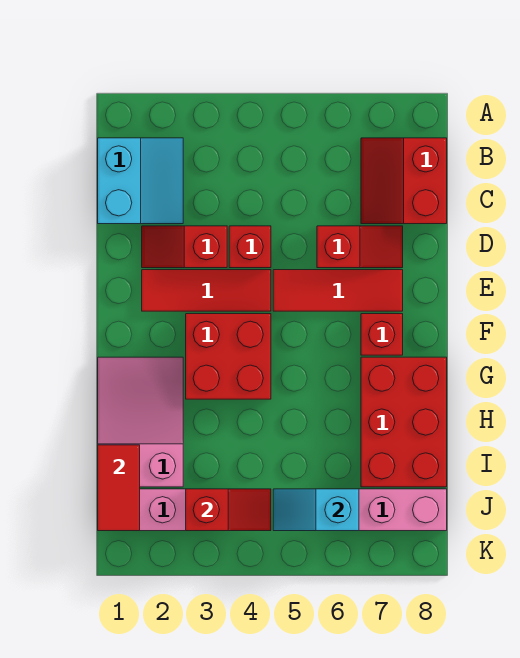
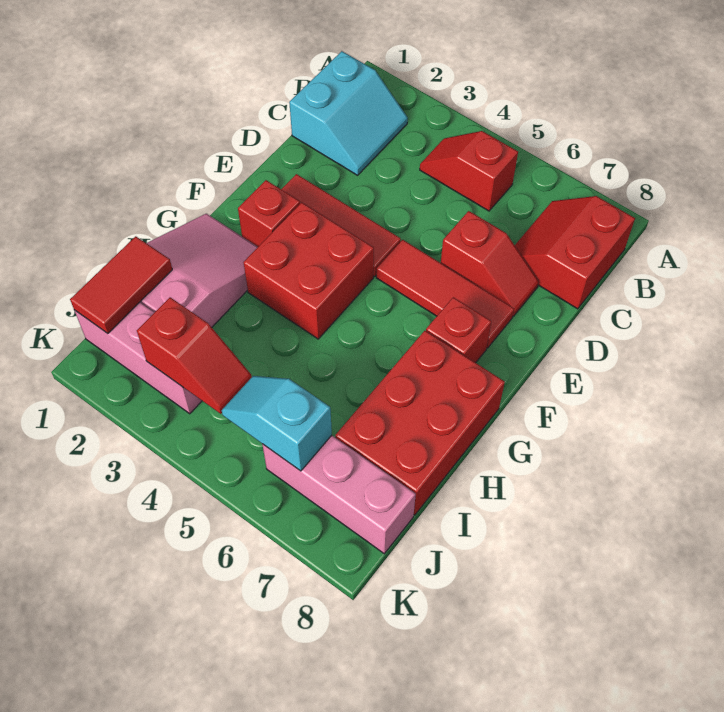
red slope D2:D3 level 1 top 3 -> red slope B4:B5 level 1 top 5
red brick D4 level 1 -> red brick F2 level 1

